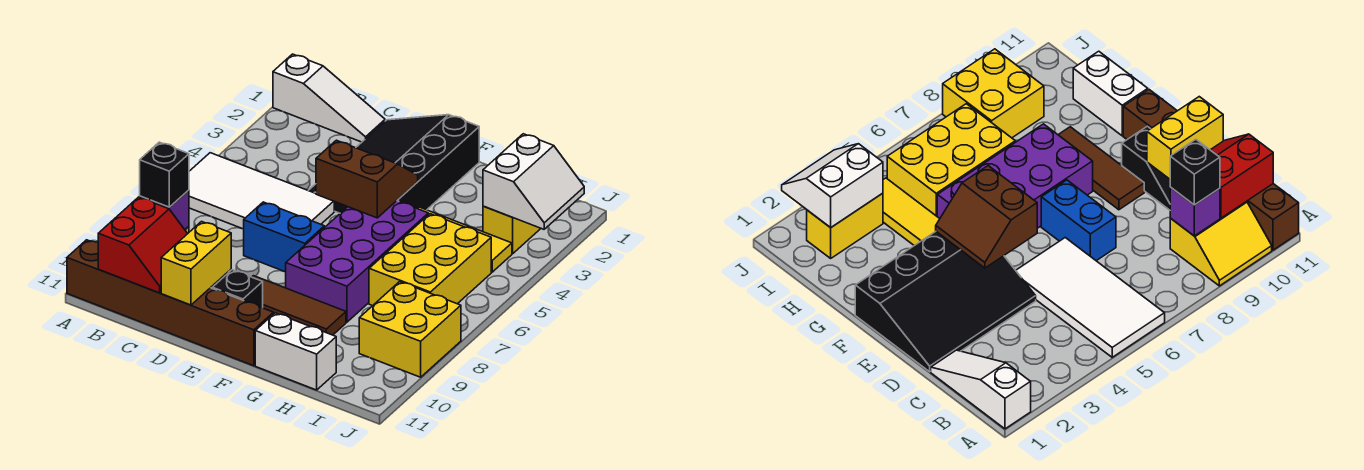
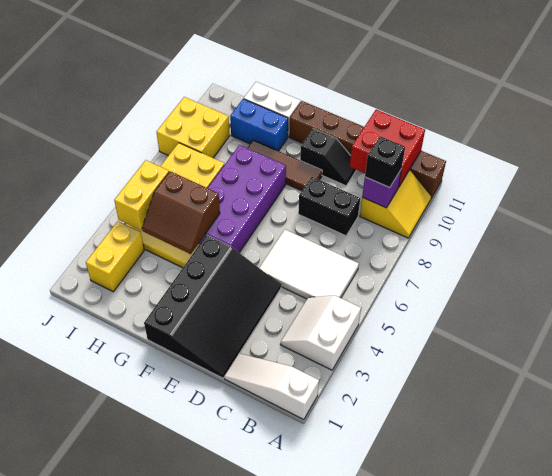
white tile A5:D6 level 1 -> white tile B5:D6 level 1
red slope B10:C11 level 2 top B -> red brick B10:C11 level 2
none -> black brick C8:D8 level 1
blue brick D7:E7 level 1 -> blue brick G10:H10 level 1
yellow brick D10:D11 level 2 -> yellow brick I4:I5 level 2
brown slope E4:F5 level 2 top 5 -> brown slope G4:H5 level 2 top 5
white slope I2:J3 level 2 top I -> white slope A3:B4 level 1 top A

